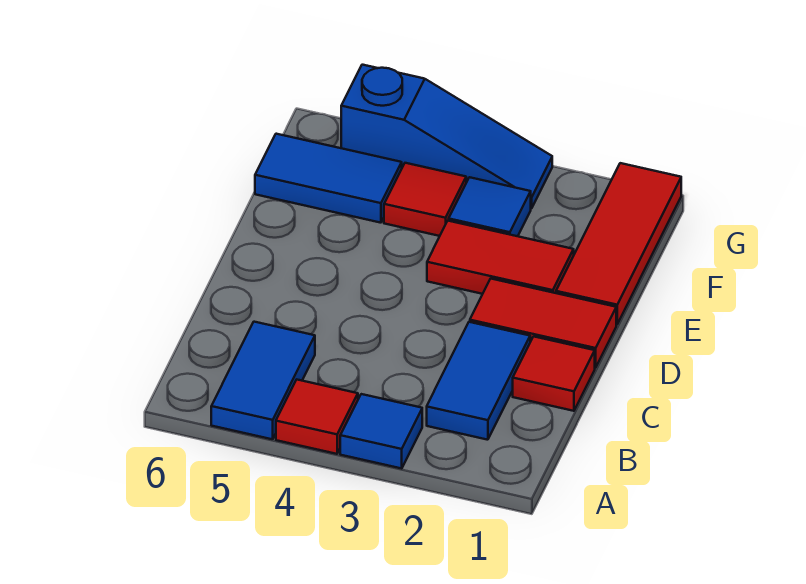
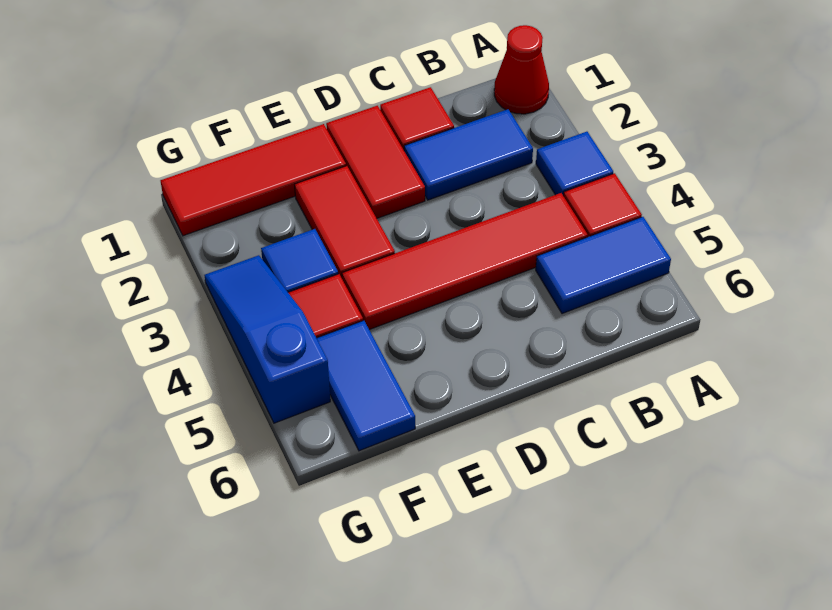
none -> red cone A1 level 1
none -> red tile B4:E4 level 1

